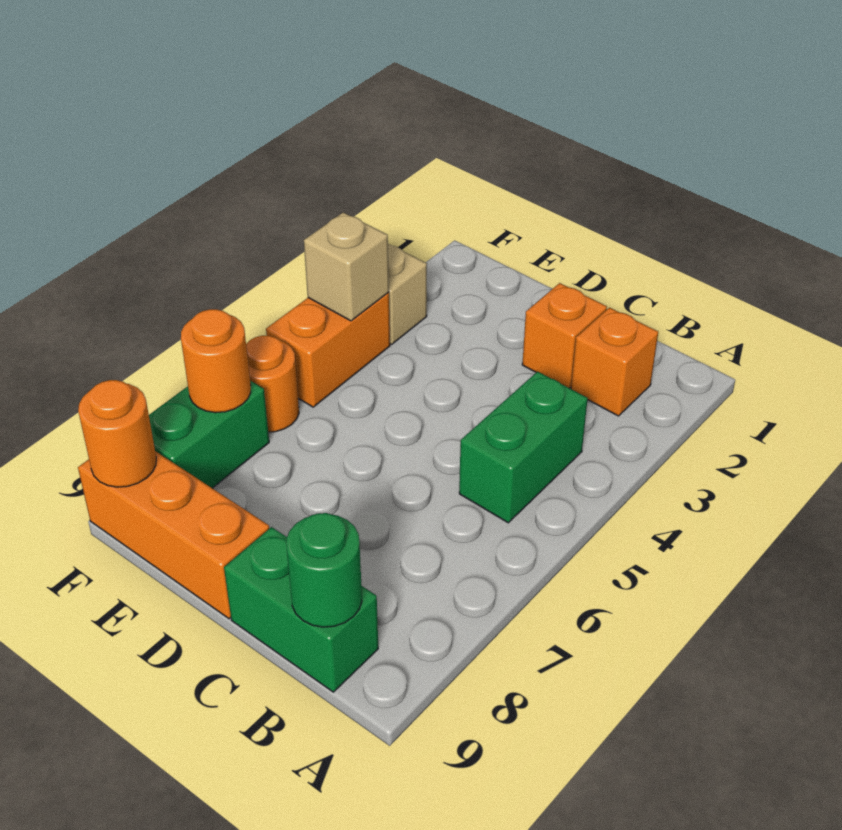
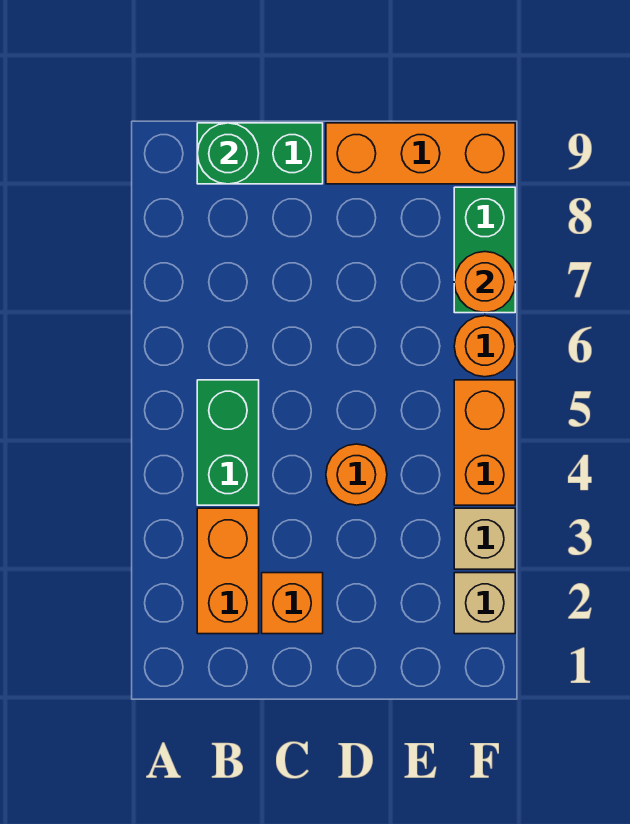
orange brick B2 level 1 -> orange brick B2:B3 level 1
tan brick F4 level 2 -> tan brick F2 level 1
orange round brick F9 level 2 -> orange round brick D4 level 1

